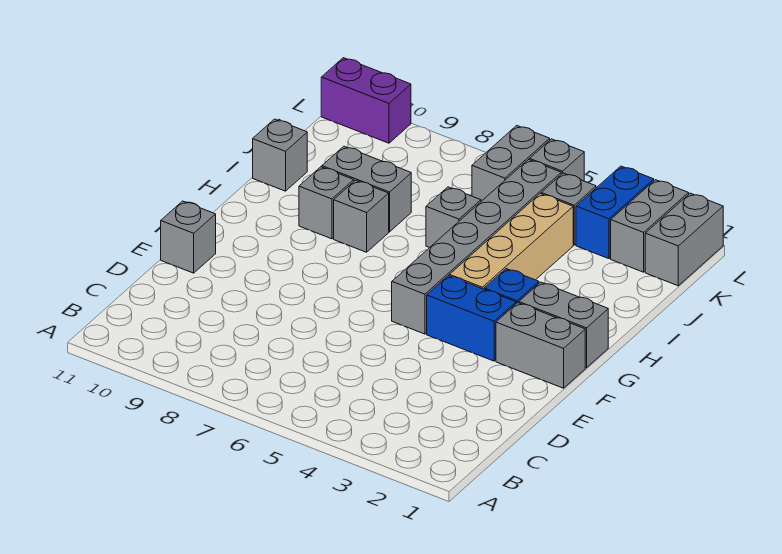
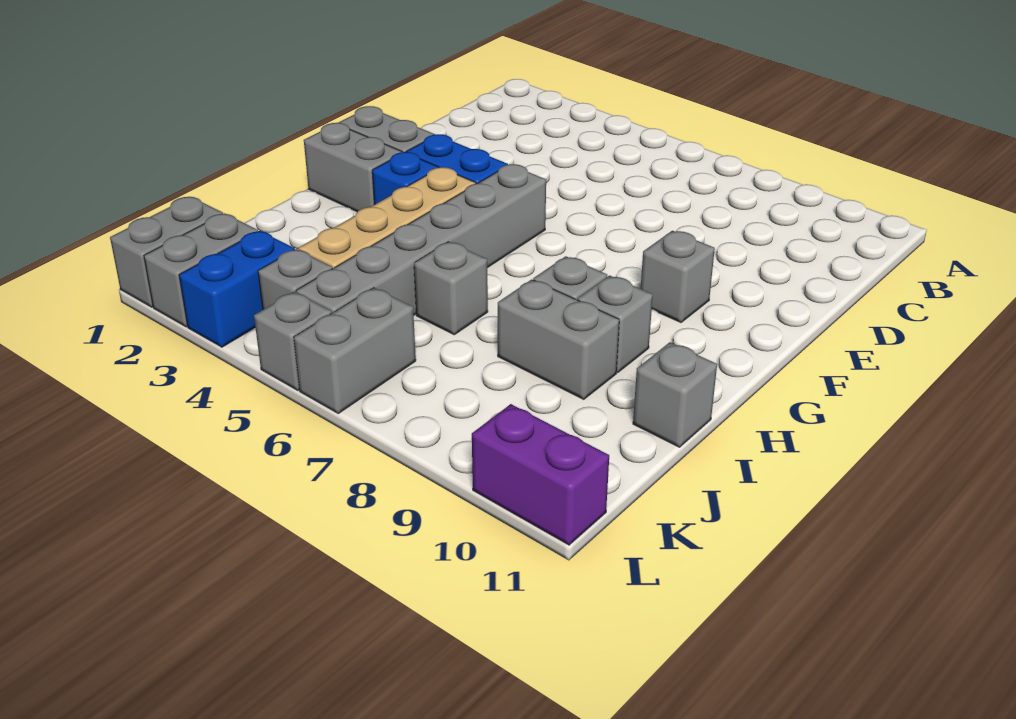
grey brick E11 level 1 -> grey brick F9 level 1

